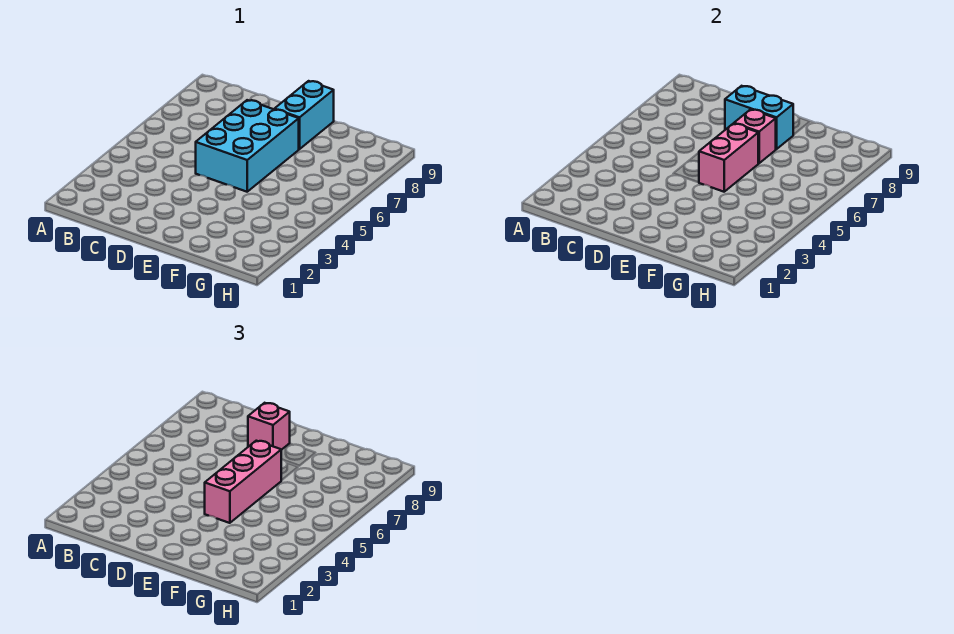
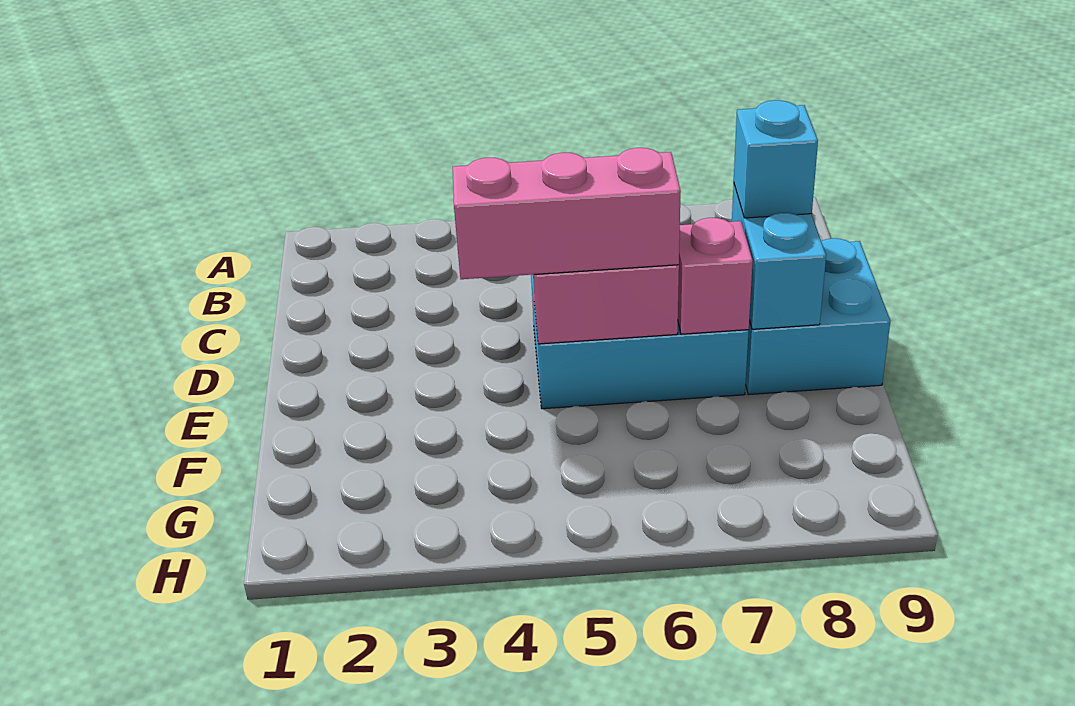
pink brick D8 level 3 -> cyan brick D8 level 3
cyan brick E8:E9 level 1 -> cyan brick D8:E9 level 1

